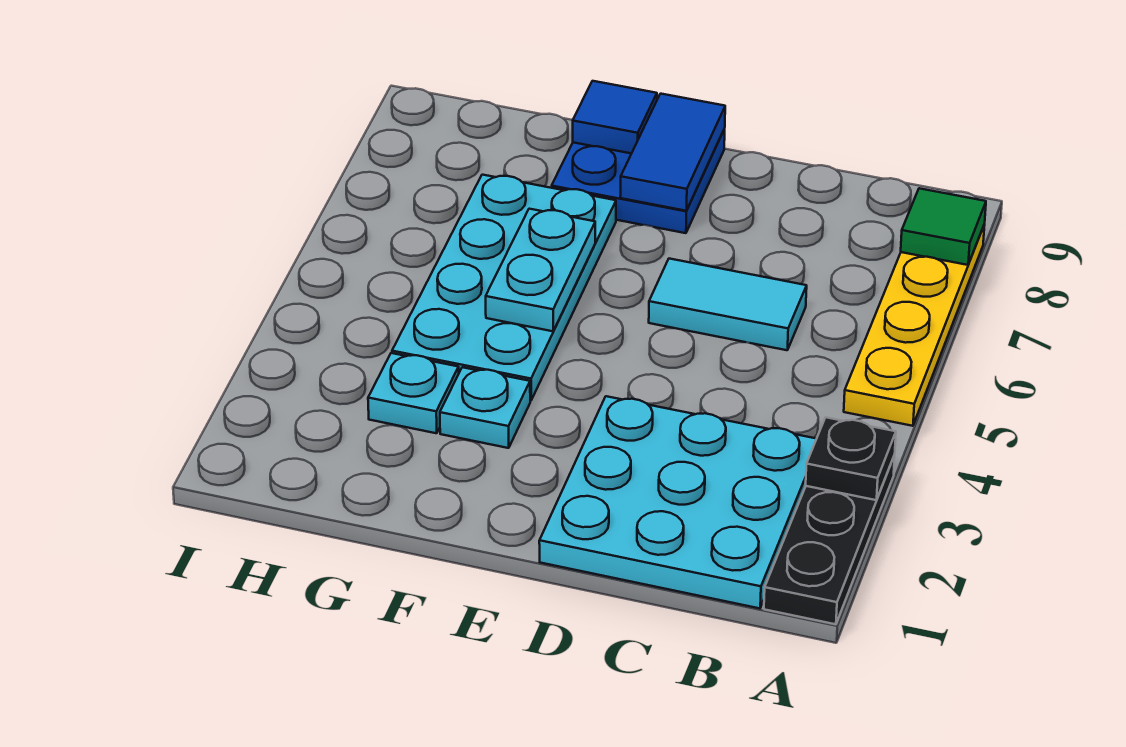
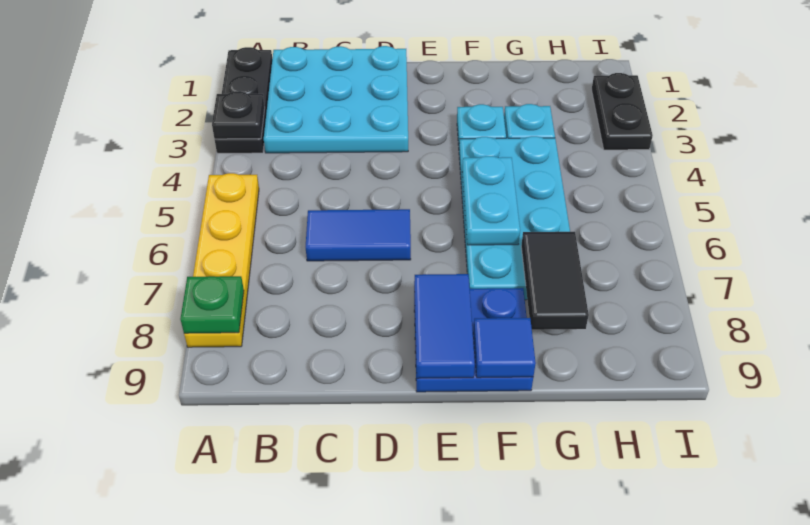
green tile A8 level 2 -> green plate A8 level 2
cyan tile C6:D6 level 1 -> blue tile C6:D6 level 1
none -> black tile G7:G8 level 2
none -> black plate I2:I3 level 1

